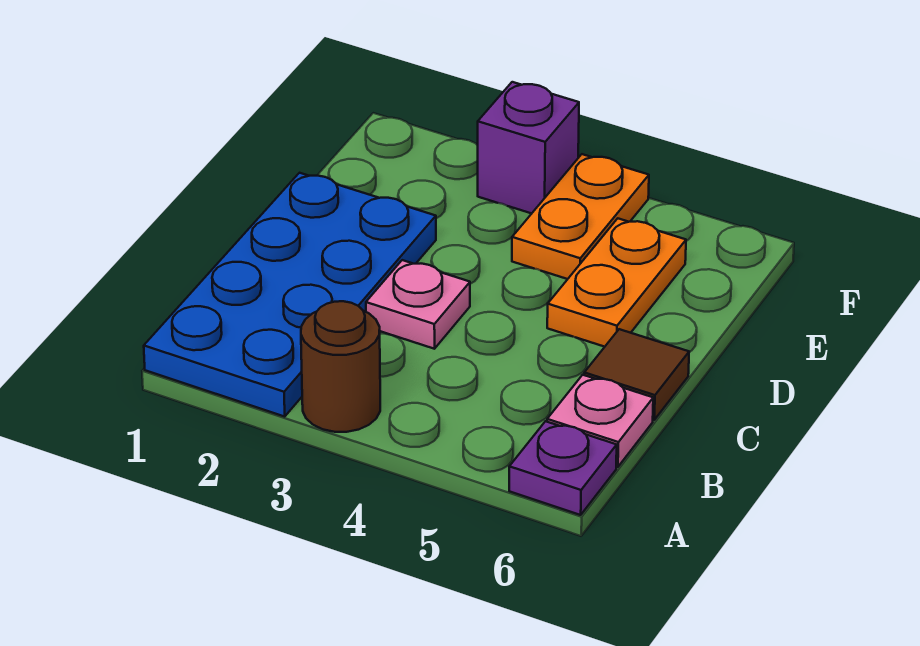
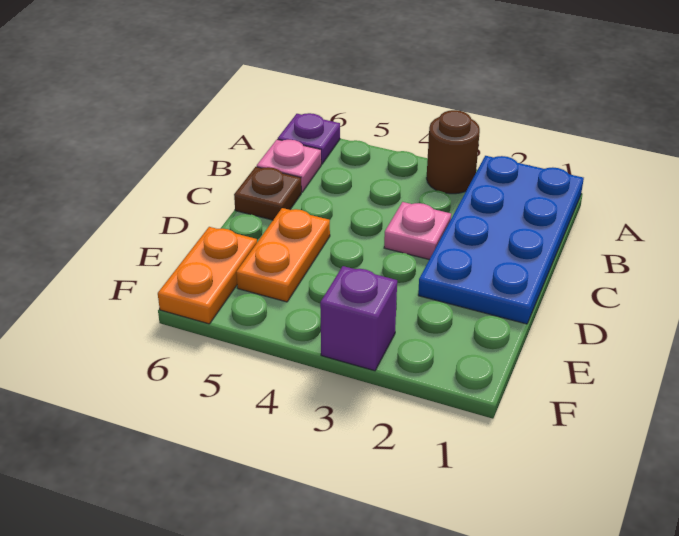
brown tile C6 level 1 -> brown plate C6 level 1
orange plate E4:F4 level 1 -> orange plate E6:F6 level 1

